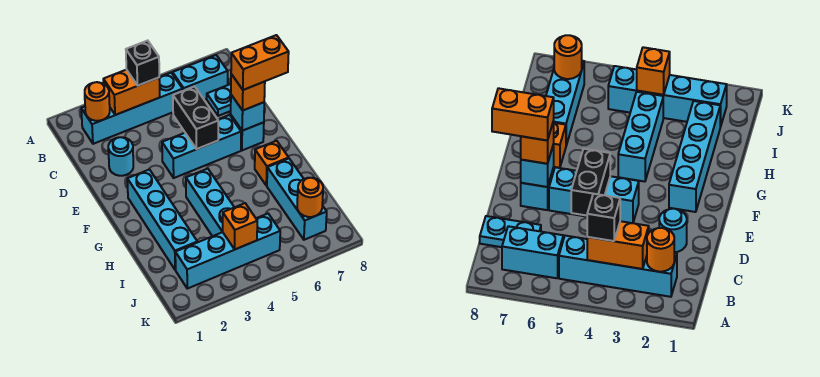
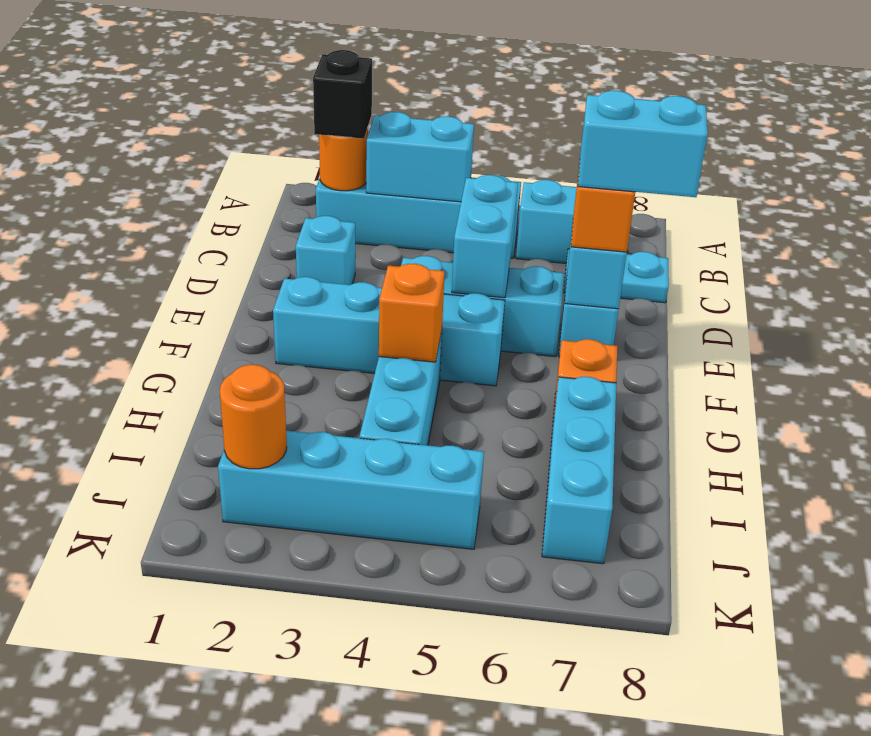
orange brick B3:B4 level 2 -> cyan brick B3:B4 level 2
black brick B4 level 3 -> black brick B2 level 3
cyan round brick D2 level 1 -> cyan brick D2 level 1
black brick D5:E5 level 2 -> cyan brick D5:E5 level 2
orange brick E7:E8 level 4 -> cyan brick E7:E8 level 4
cyan brick F2:I2 level 1 -> cyan brick F2:F5 level 1
orange brick J4 level 2 -> orange brick G4 level 2
orange round brick J7 level 2 -> orange round brick J2 level 2

